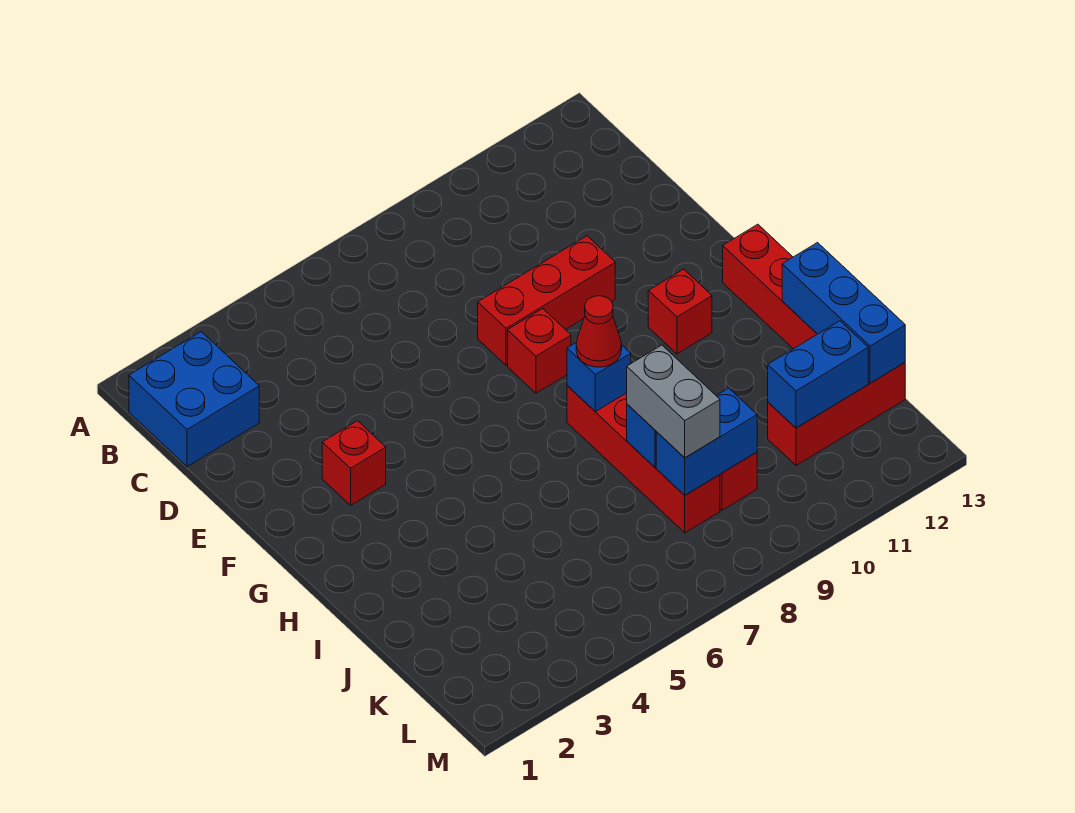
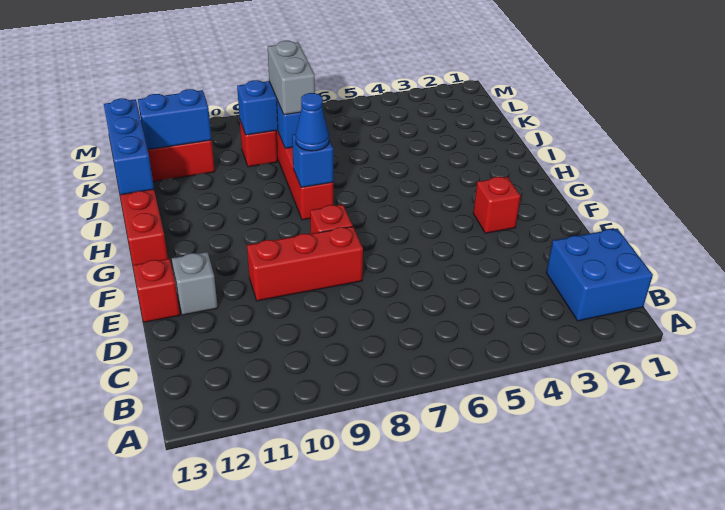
none -> grey brick E12 level 1
red brick G11 level 1 -> red brick E13 level 1
red cone H8 level 3 -> blue cone H8 level 3

